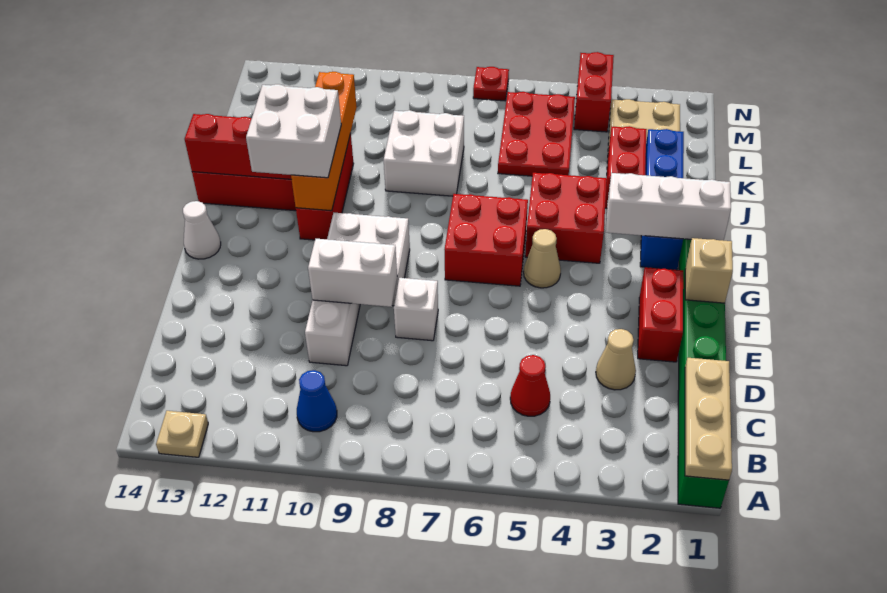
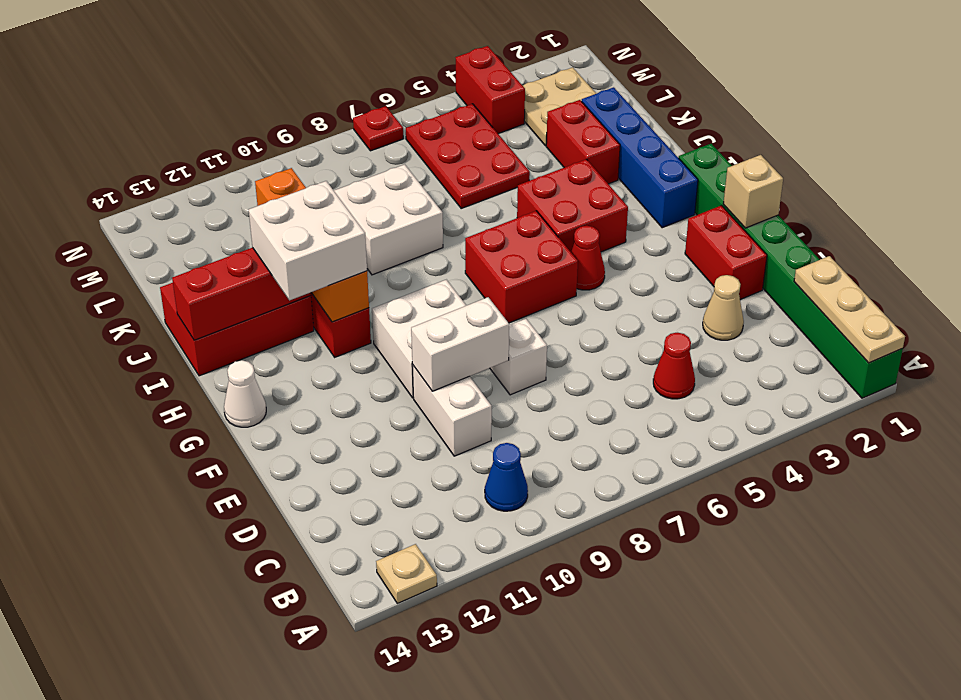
tan cone G5 level 1 -> red cone G5 level 1
white brick H1:H3 level 2 -> none

